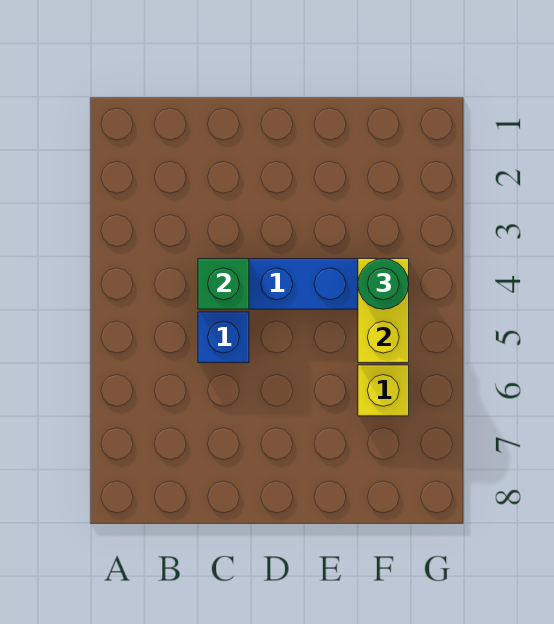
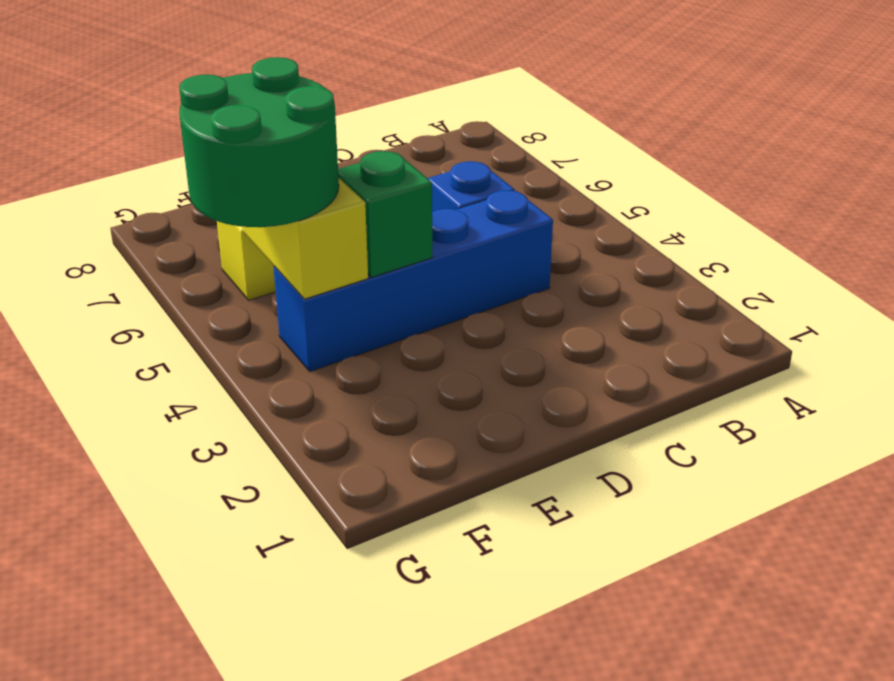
green brick C4 level 2 -> green brick E4 level 2
green round brick F4 level 3 -> green round brick F4:G5 level 3

